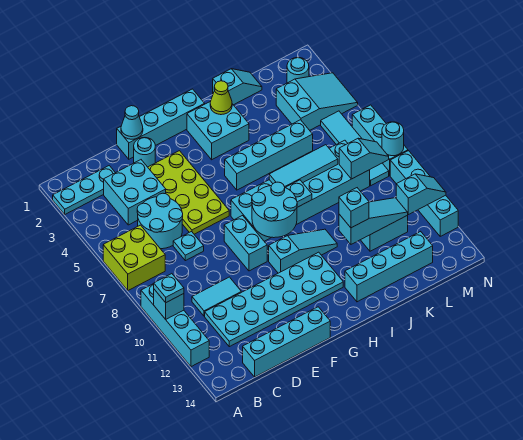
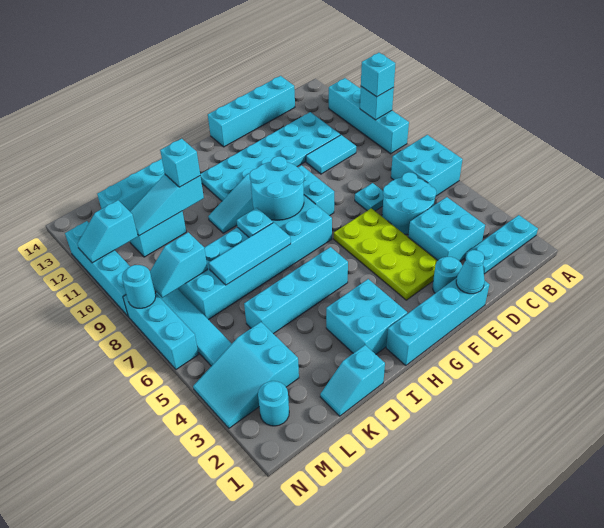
lime brick A6:B7 level 1 -> cyan brick A6:B7 level 1
cyan plate A10 level 3 -> cyan brick A10 level 3
lime cone I2 level 2 -> none

